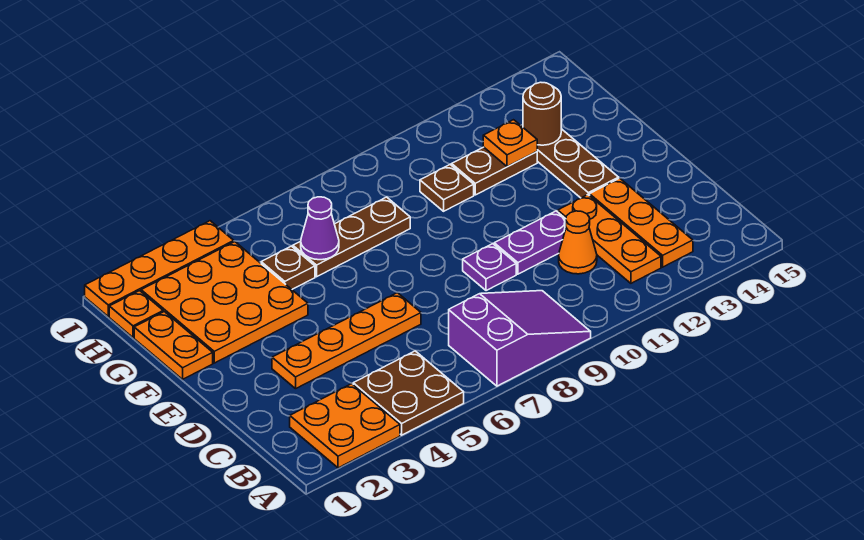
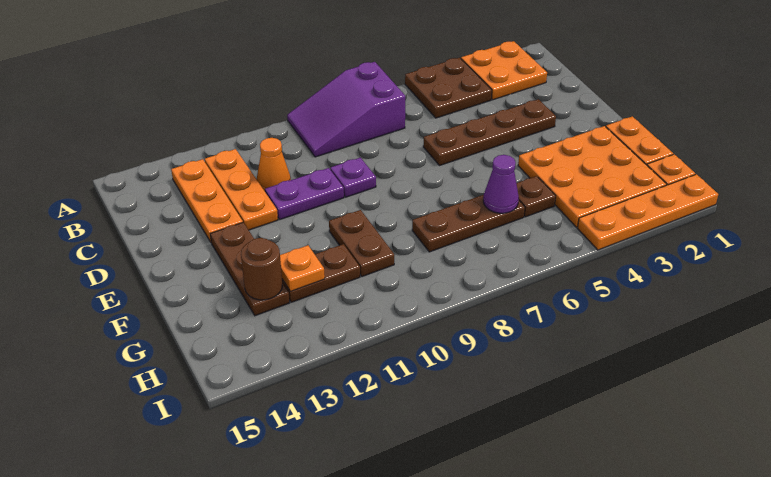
orange plate D3:D6 level 1 -> brown plate D3:D6 level 1
brown plate G10 level 1 -> brown plate F10:G10 level 1

